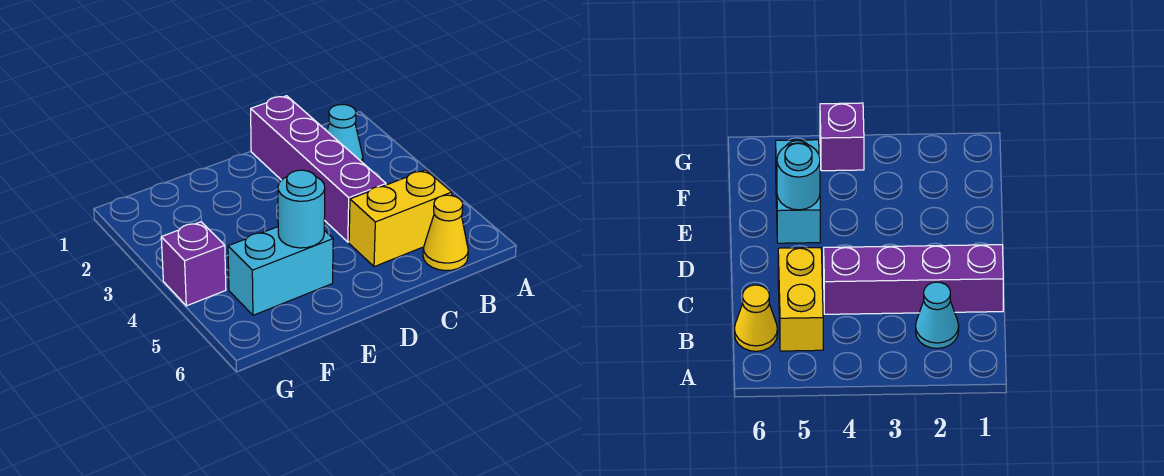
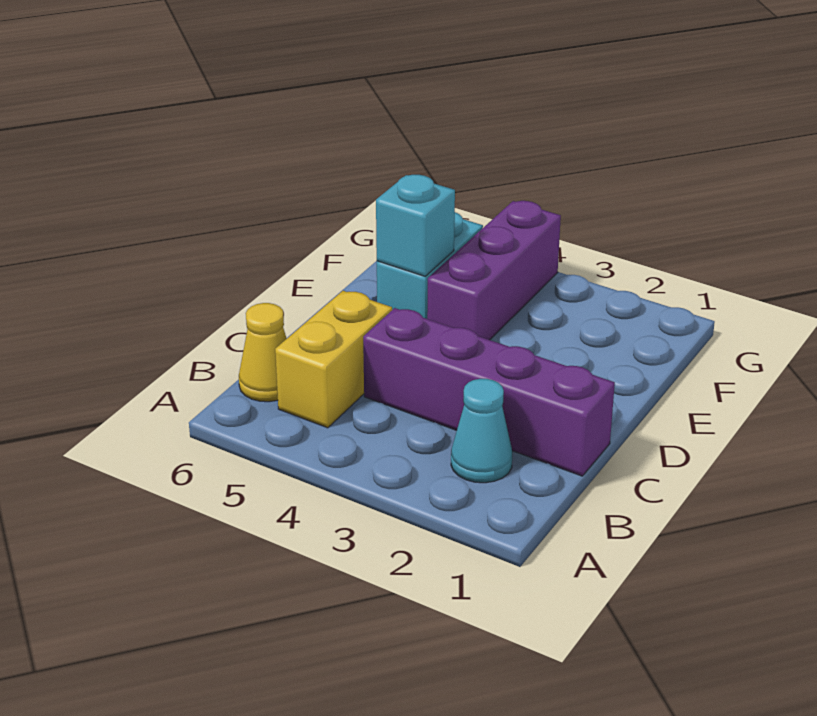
cyan round brick E5 level 2 -> cyan brick E5 level 2
purple brick G4 level 1 -> purple brick E4:G4 level 1

